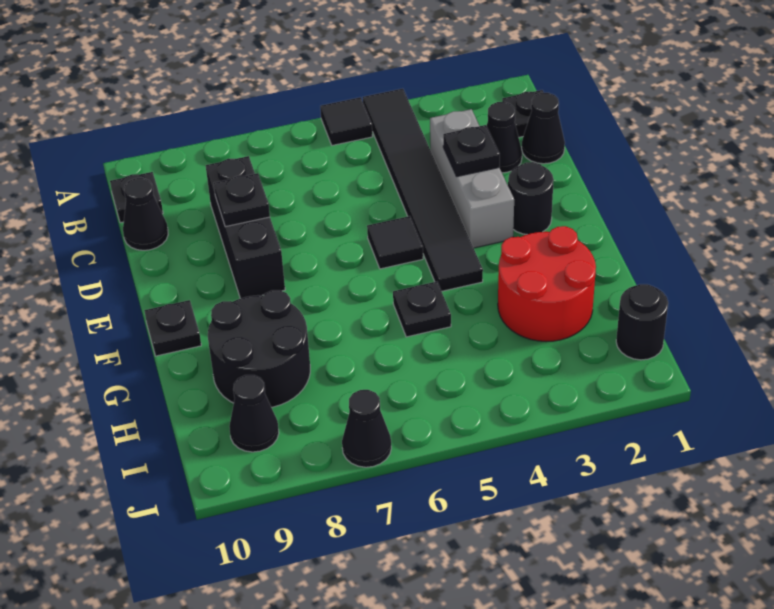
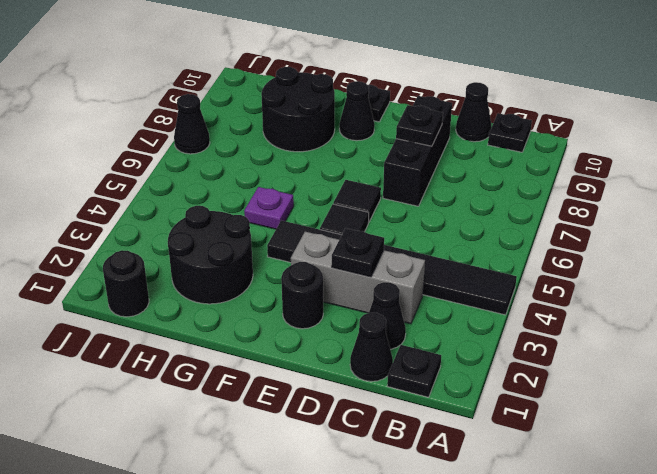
black tile A5 level 1 -> black tile E6 level 1
black brick C8:E8 level 1 -> black brick D7:D9 level 1
red round brick G2:H3 level 1 -> black round brick G2:H3 level 1
black plate G5 level 1 -> purple plate G5 level 1
black cone I9 level 1 -> black cone F9 level 1

